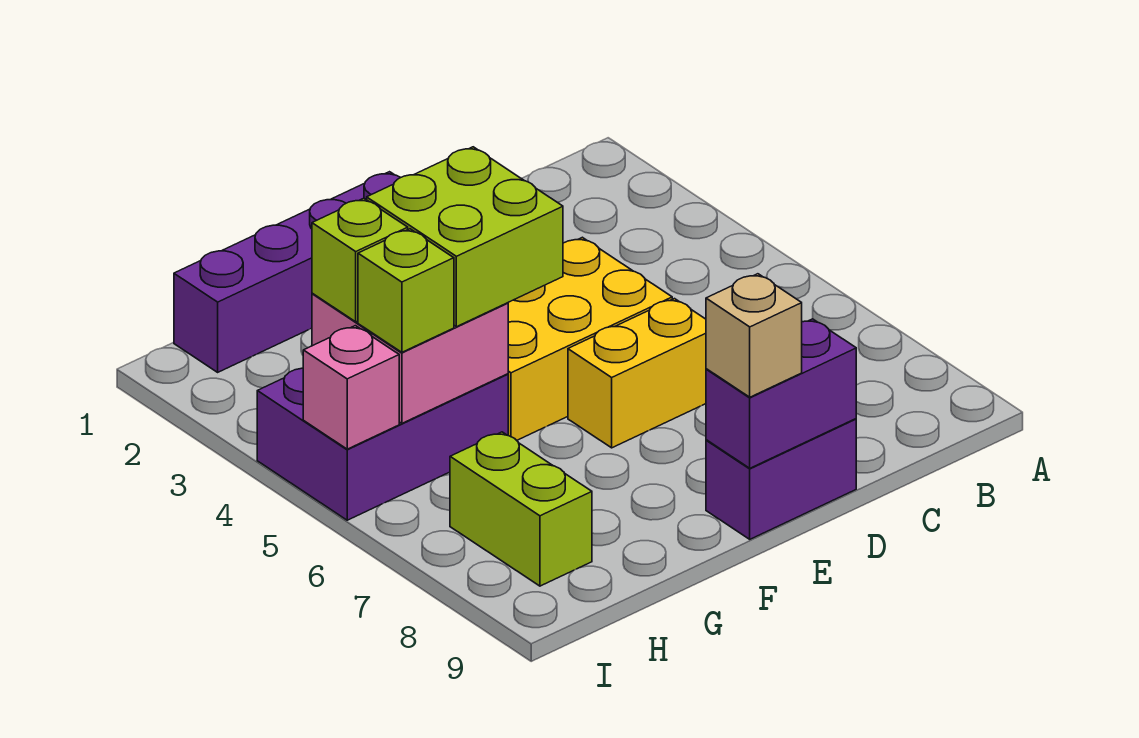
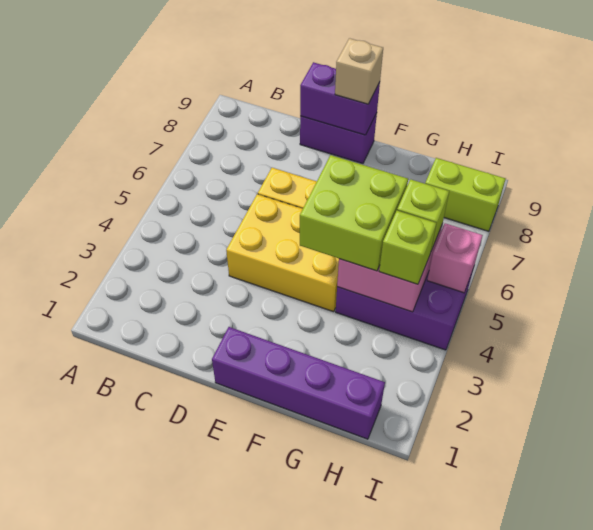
lime brick H7:H8 level 1 -> lime brick H8:I8 level 1

